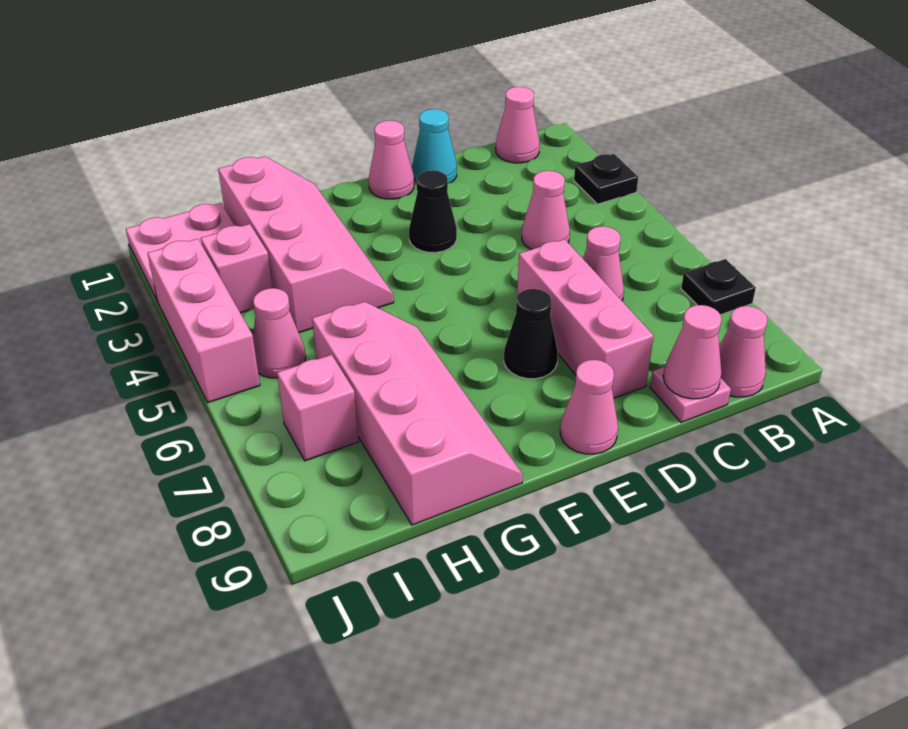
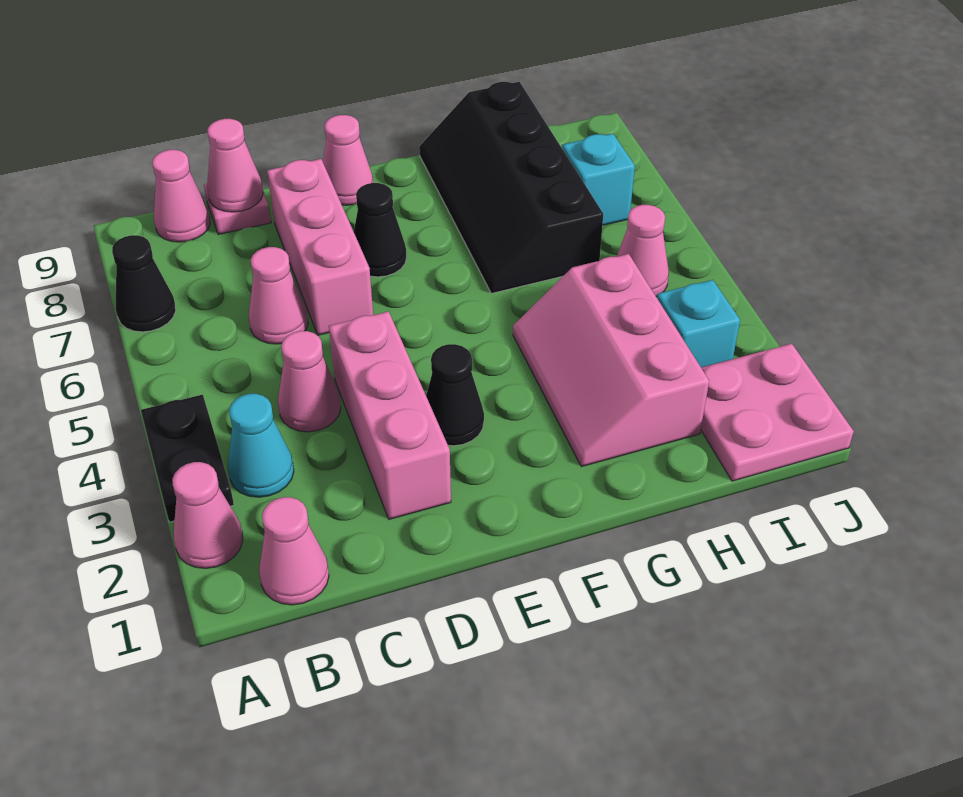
black plate A3 level 1 -> black plate A3:A4 level 1
black plate A7 level 1 -> black cone A7 level 1
cyan cone D1 level 1 -> cyan cone B3 level 1
pink cone E1 level 1 -> pink cone A2 level 1
pink slope G1:H4 level 1 top H -> pink slope G2:H4 level 1 top H
pink slope G6:H9 level 1 top H -> black slope G6:H9 level 1 top H
pink brick I3 level 1 -> cyan brick I3 level 1
pink brick I7 level 1 -> cyan brick I7 level 1
pink brick J3:J5 level 1 -> pink brick D2:D4 level 1

